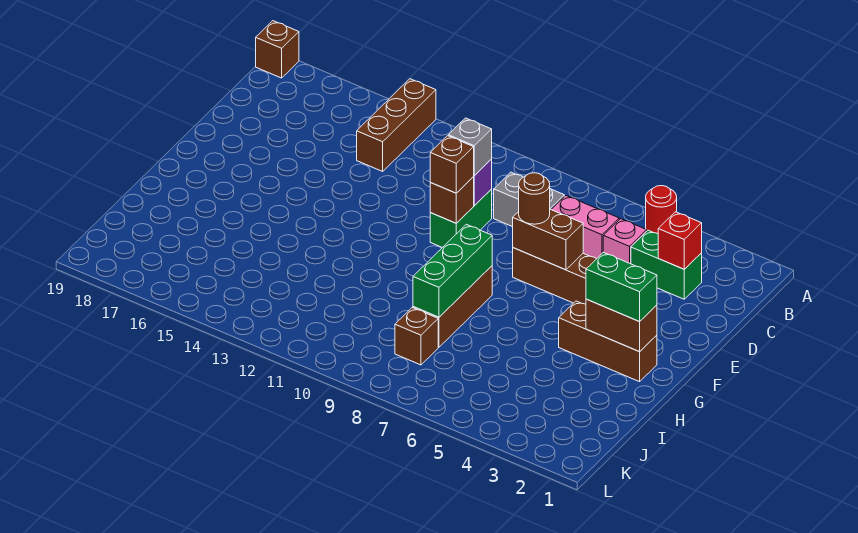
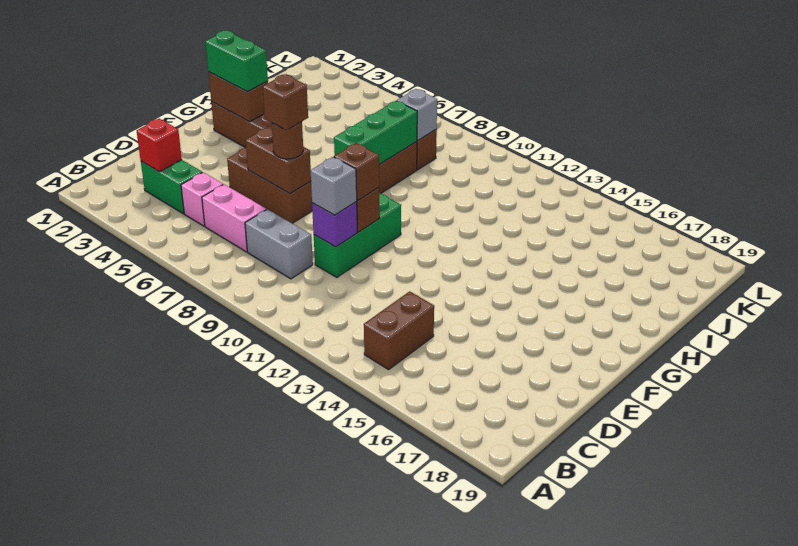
red round brick A5 level 1 -> none
brown brick A14:C14 level 1 -> brown brick B14:C14 level 1
brown brick A19 level 1 -> brown brick E7 level 4
green brick D10:E10 level 1 -> green brick D10:F10 level 1
none -> grey brick J8 level 2

